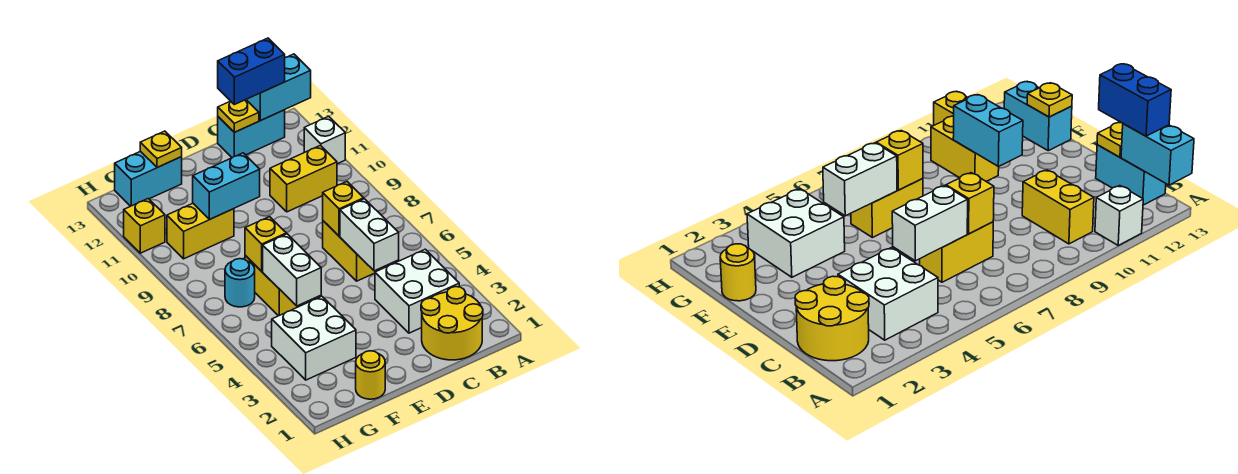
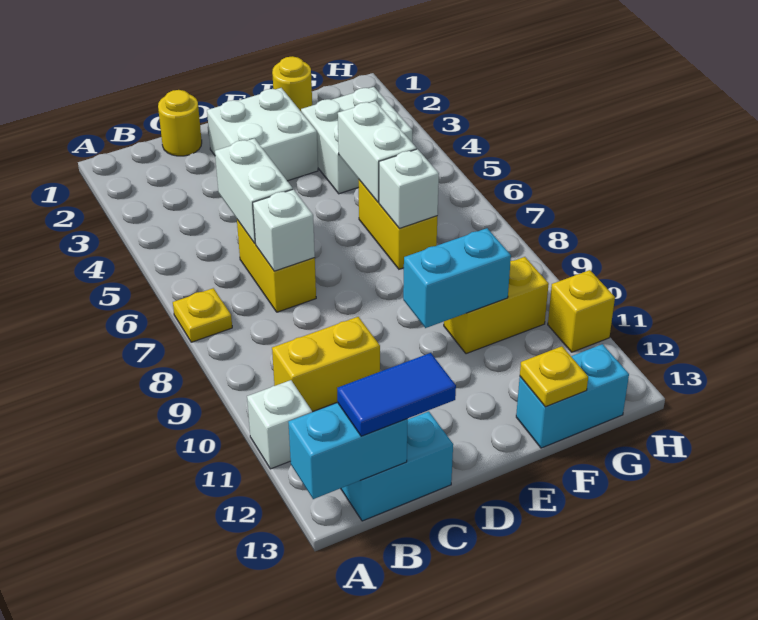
yellow round brick B1:C2 level 1 -> yellow round brick C1 level 1
white brick B3:C4 level 1 -> white brick D2:E3 level 1
blue brick B13:C13 level 3 -> blue tile B13:C13 level 3
yellow brick C7 level 2 -> white brick C7 level 2
yellow plate C13 level 2 -> yellow plate A7 level 1
yellow brick F7 level 2 -> white brick F7 level 2
cyan round brick G7 level 1 -> none

